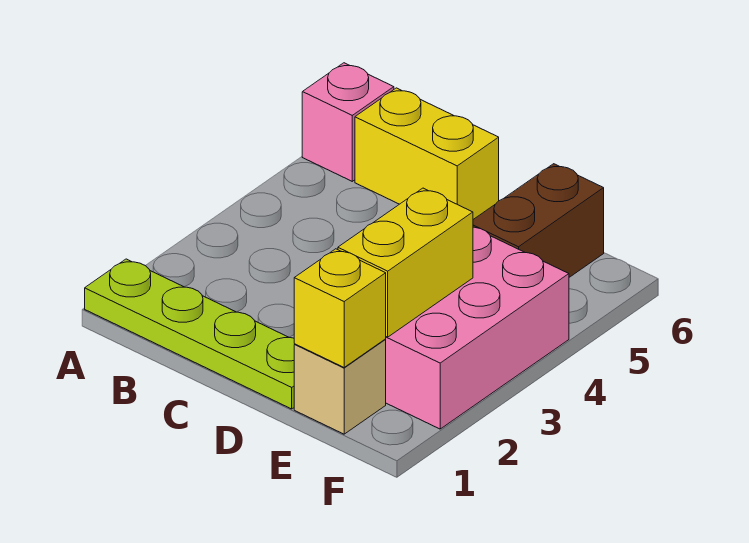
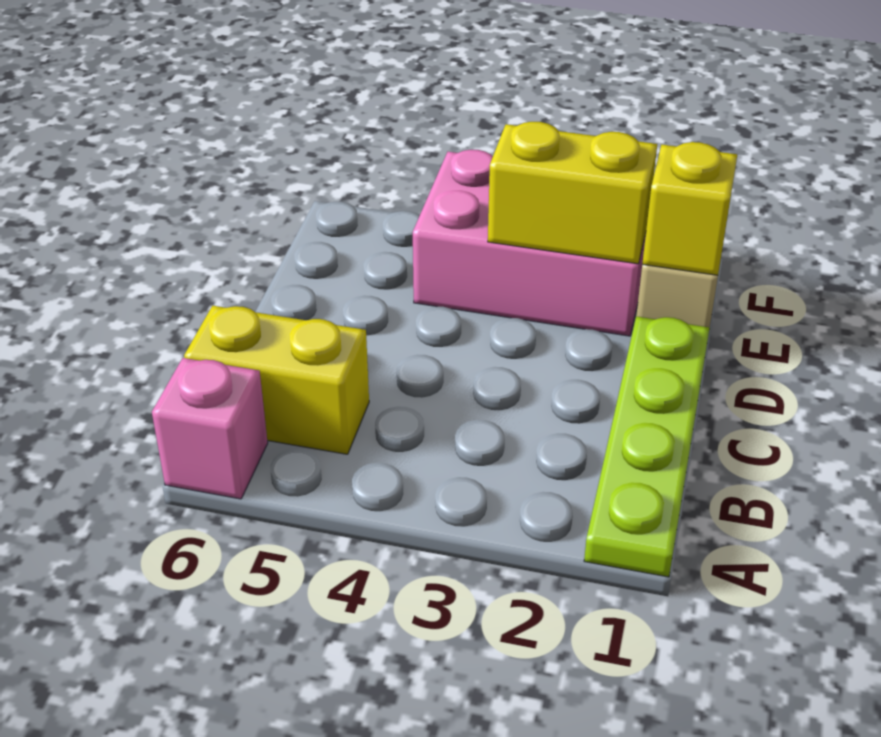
yellow brick B6:C6 level 1 -> yellow brick B5:B6 level 1
brown brick E5:E6 level 1 -> none

